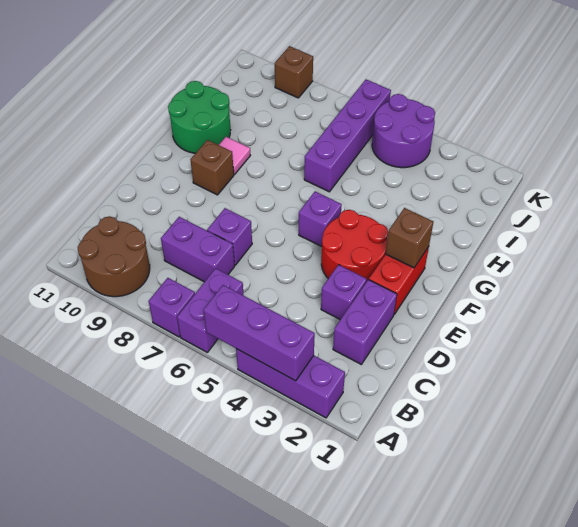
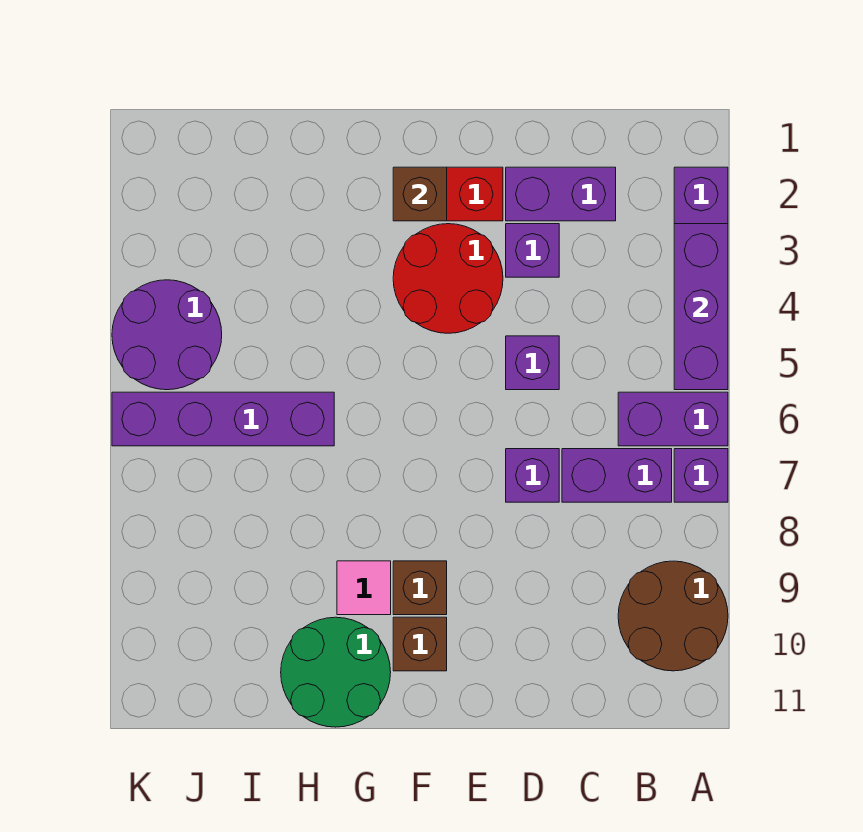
purple brick C7:C8 level 1 -> purple brick B7:C7 level 1
purple brick F5 level 1 -> purple brick D5 level 1
brown brick K9 level 1 -> brown brick F10 level 1

